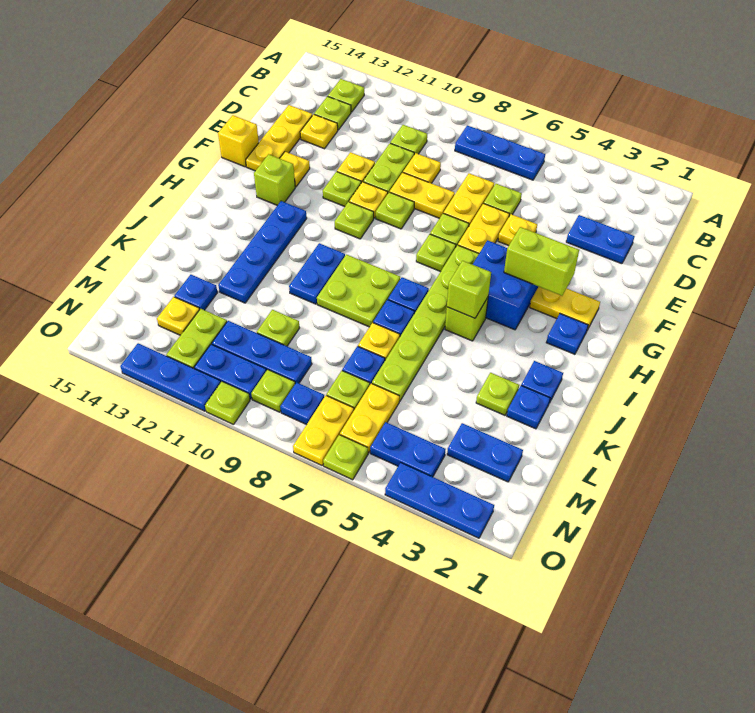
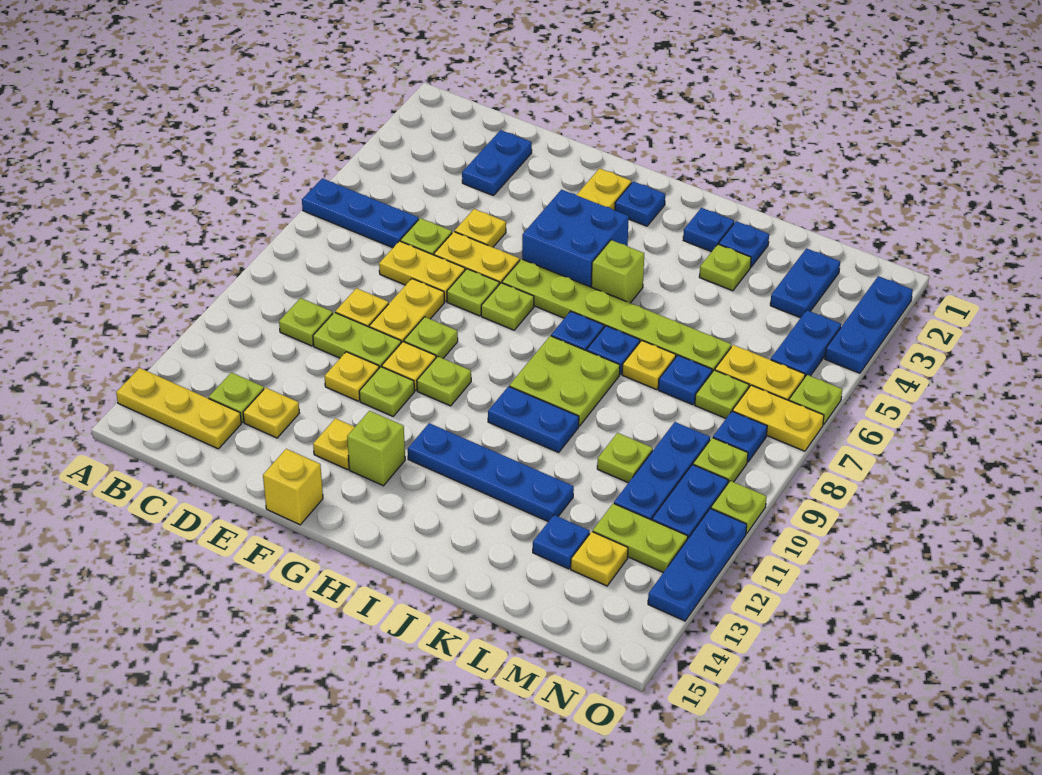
blue plate B6:B8 level 1 -> blue plate A6:C6 level 1
lime plate B13 level 1 -> none
yellow plate D14:F14 level 1 -> yellow plate A14:C14 level 1
lime brick G3:G4 level 2 -> none
lime brick I5 level 2 -> none

